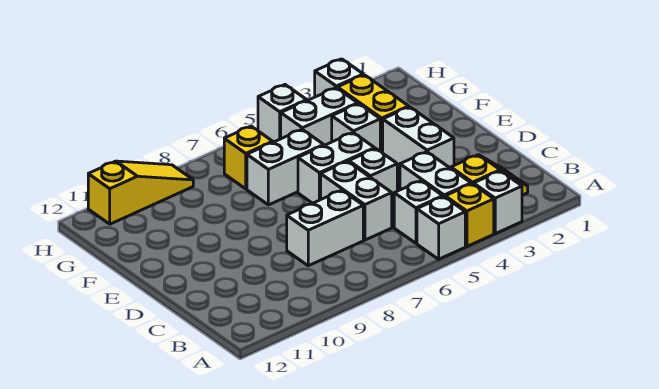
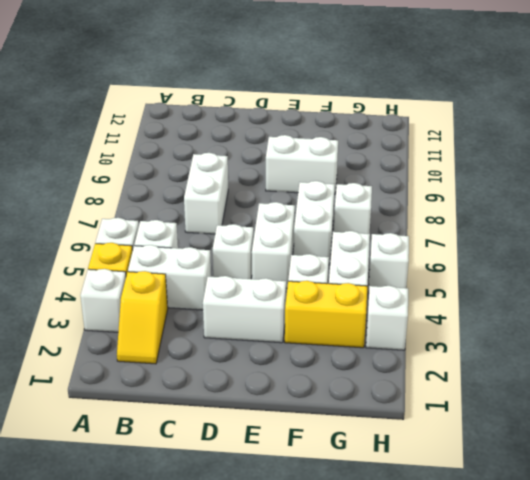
white brick C6:D6 level 1 -> white brick E9:F9 level 1
yellow brick G7 level 1 -> white brick G7 level 1
yellow slope H9:H11 level 1 top 11 -> none

